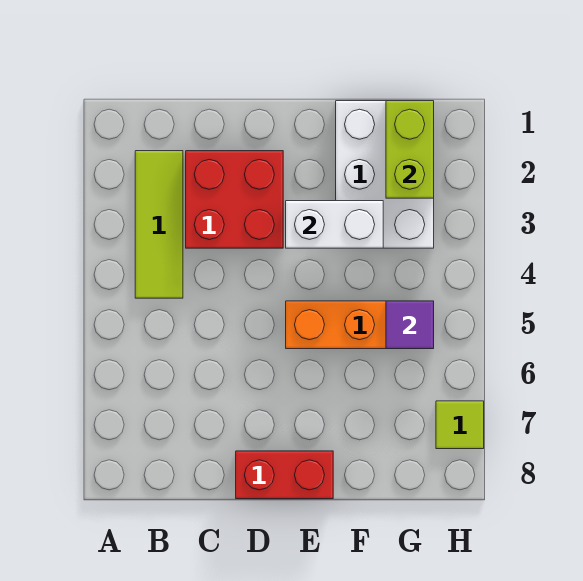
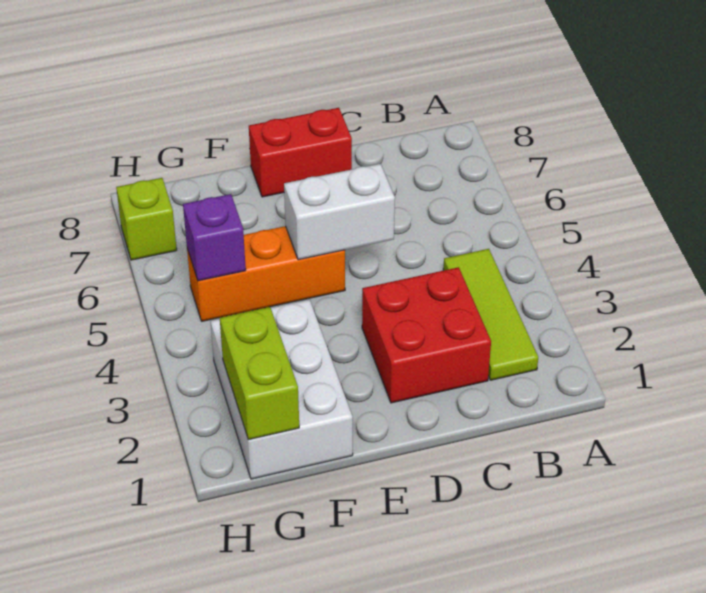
white brick E3:F3 level 2 -> white brick D5:E5 level 2
purple tile G5 level 2 -> purple brick G5 level 2
lime tile H7 level 1 -> lime brick H7 level 1

